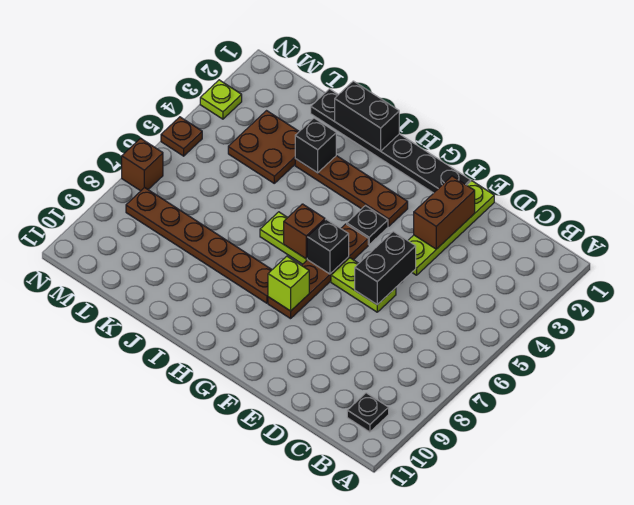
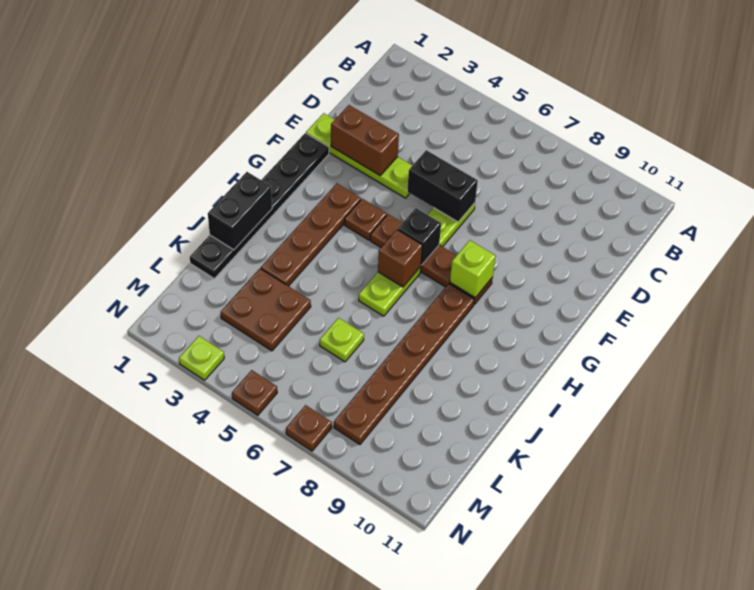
black plate B10 level 1 -> none
black plate G4 level 1 -> brown plate G4 level 1
black brick J3 level 2 -> none
none -> lime plate K6 level 1
brown brick N7 level 1 -> brown plate N7 level 1

